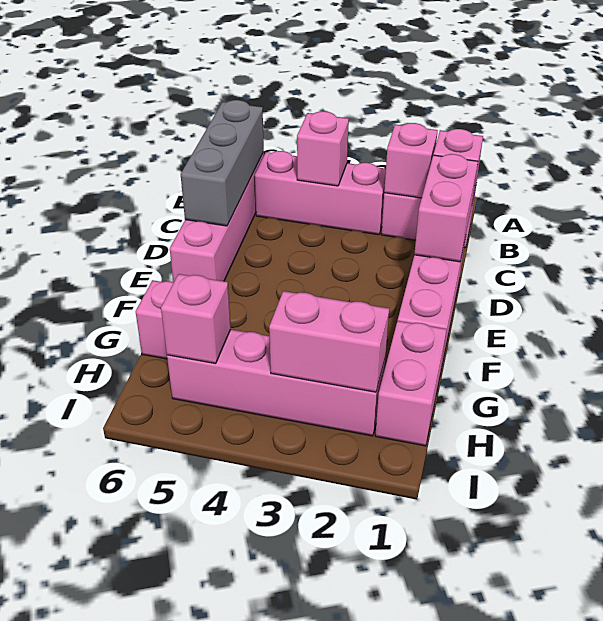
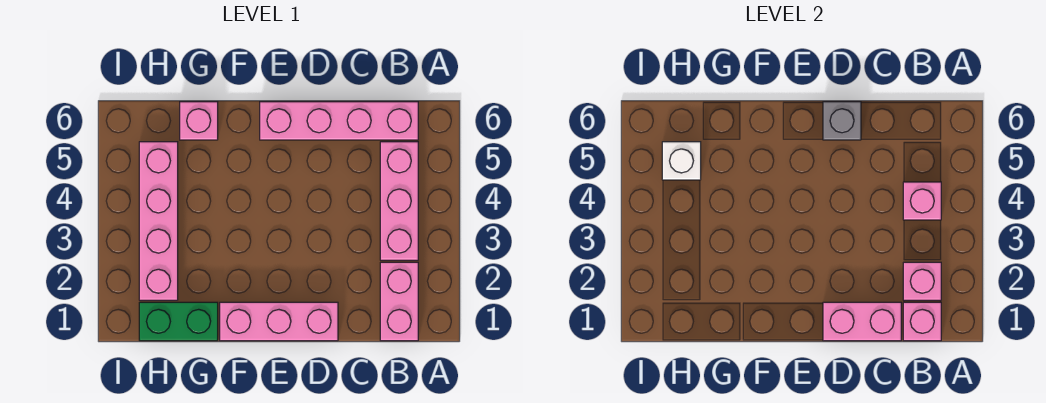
grey brick B6:D6 level 2 -> grey brick D6 level 2
pink brick G1:H1 level 1 -> green brick G1:H1 level 1
pink brick H2:H3 level 2 -> none
pink brick H5 level 2 -> white brick H5 level 2

